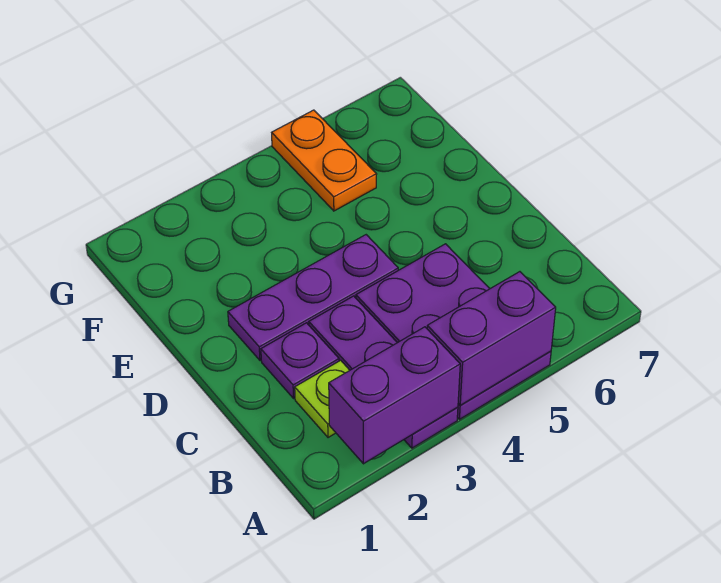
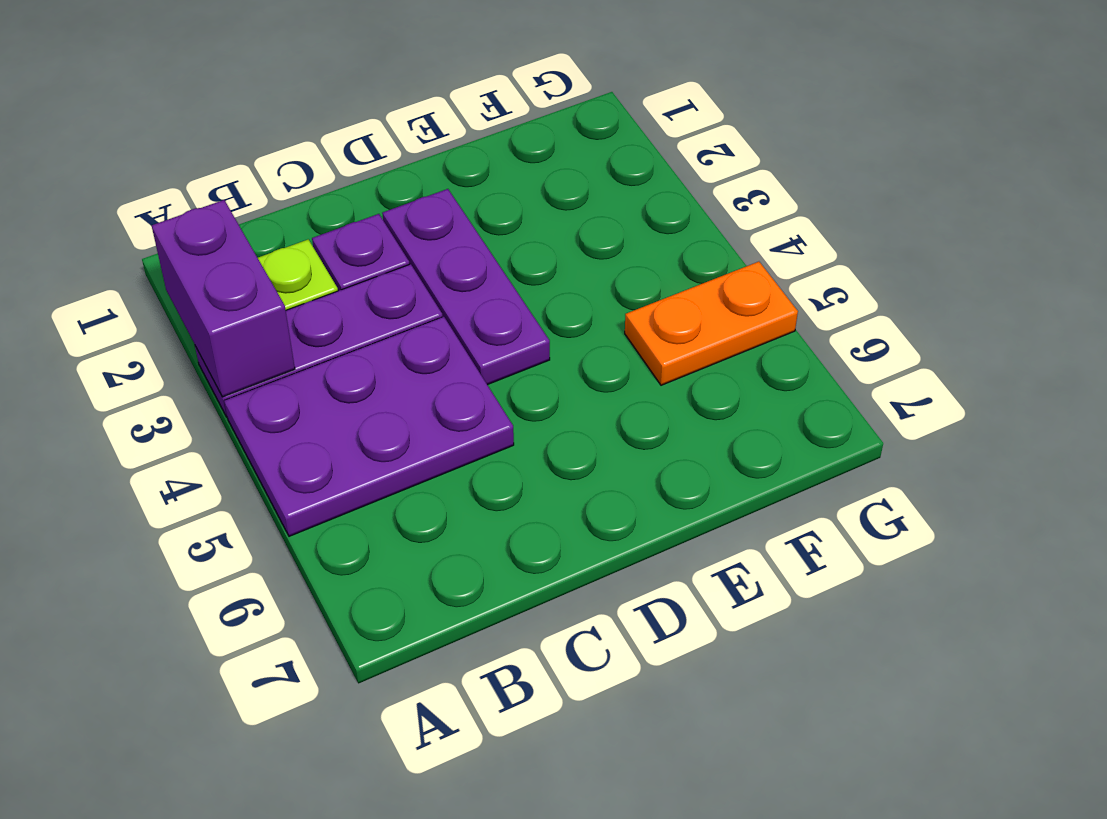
purple brick A4:A5 level 2 -> none

